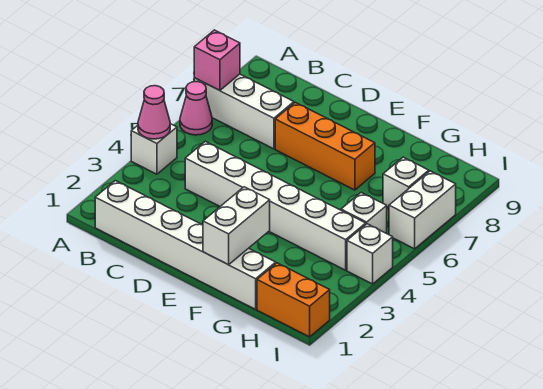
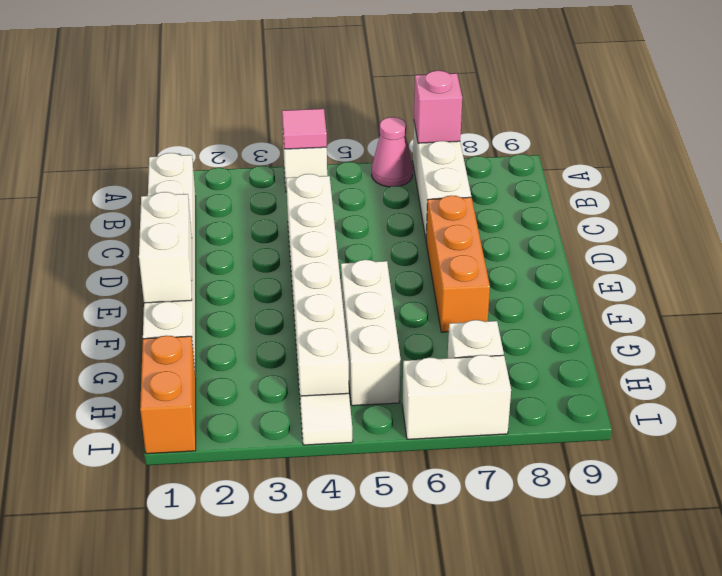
pink cone A4 level 2 -> pink tile A4 level 2
white brick F1:F2 level 2 -> white brick E1:F1 level 2
white brick H5 level 1 -> white brick F5:H5 level 1
white brick I4 level 1 -> white tile I4 level 1

